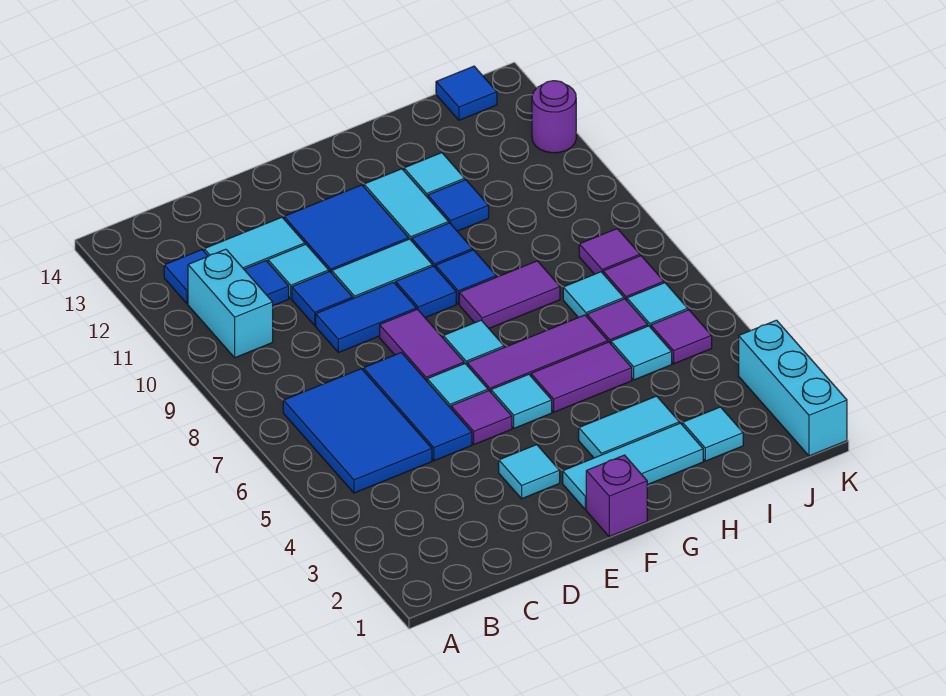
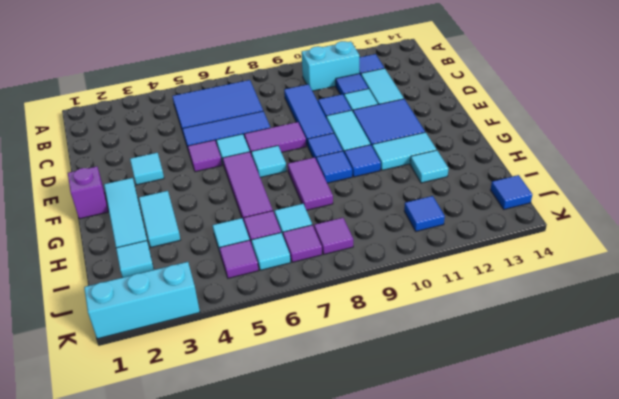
blue tile D9:E9 level 1 -> blue tile C9:E9 level 1
cyan tile F5 level 1 -> none
purple tile G5:H5 level 1 -> none
blue tile H11 level 1 -> blue tile J11 level 1
purple round brick K12 level 1 -> none

